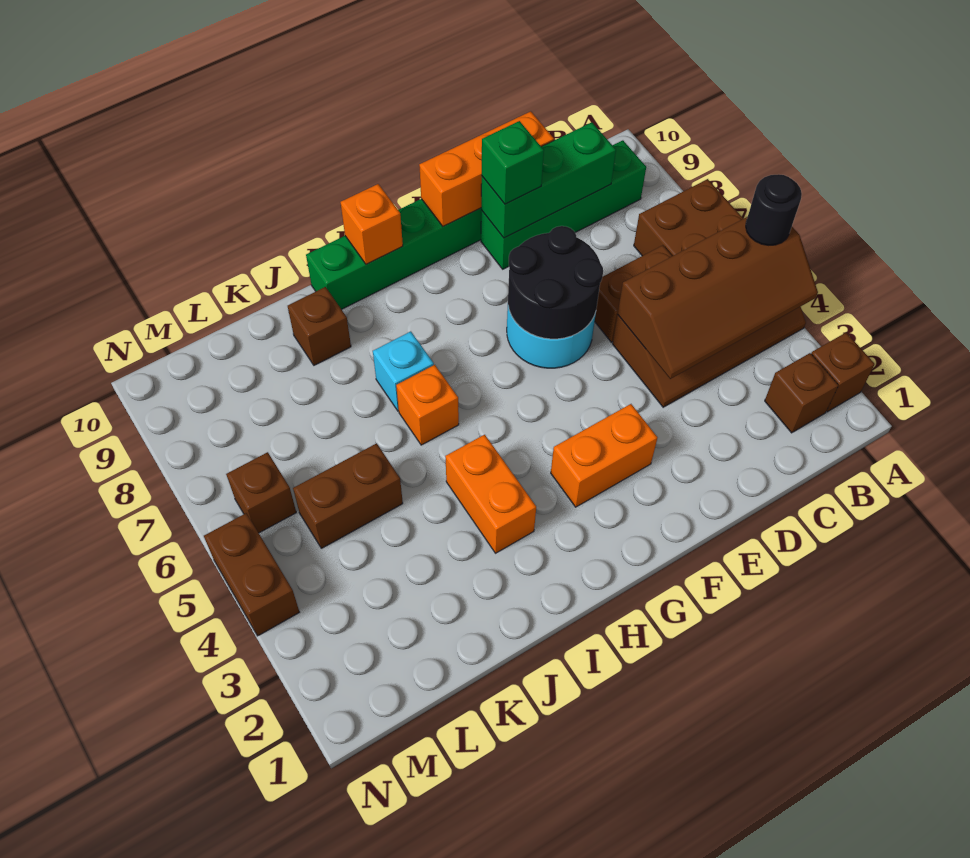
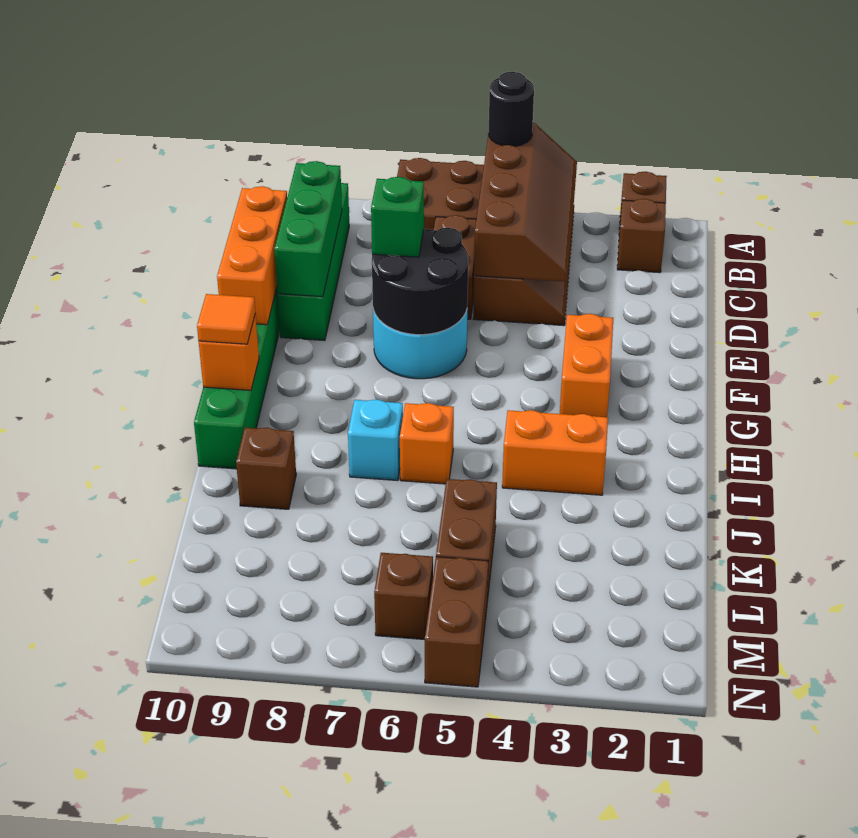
green brick E9 level 3 -> green brick E7 level 3
none -> orange tile H10 level 3
brown brick N4:N5 level 1 -> brown brick M5:N5 level 1

